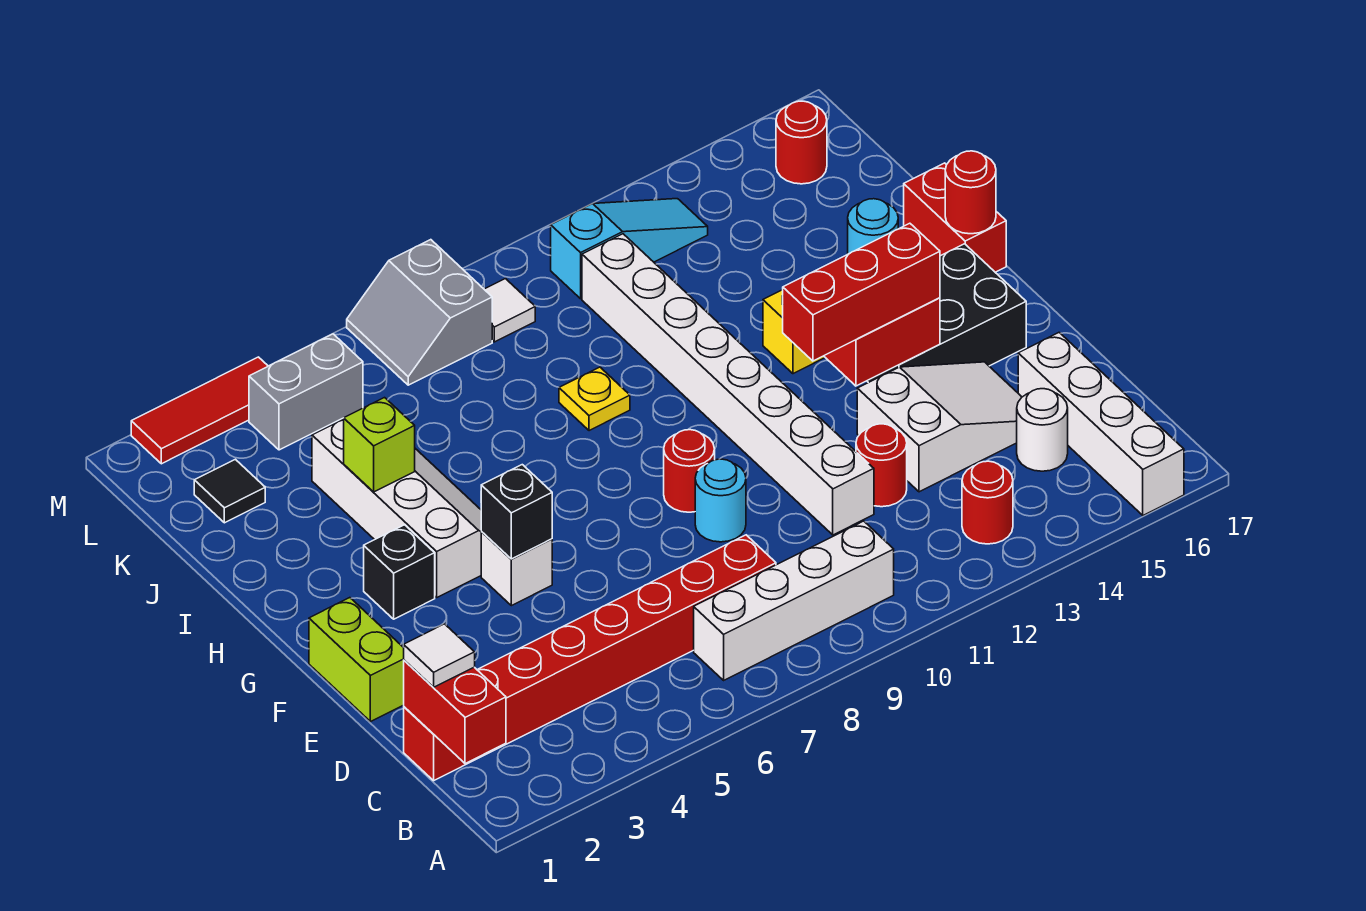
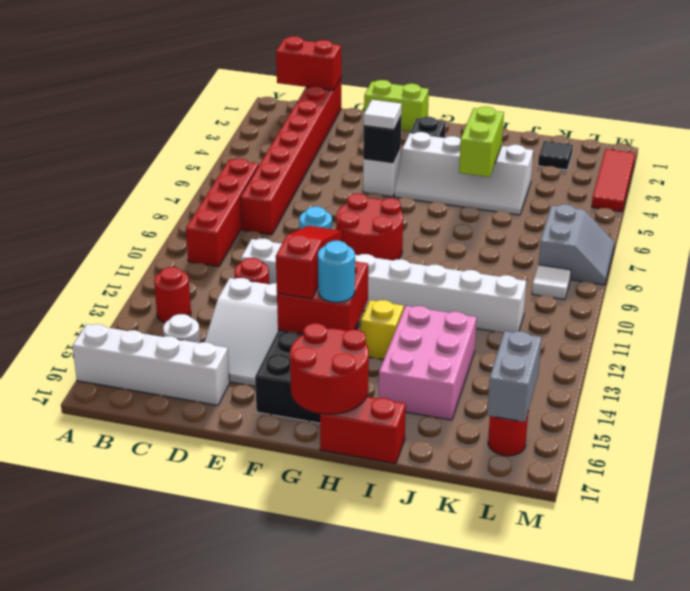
white brick B7:B10 level 1 -> red brick B7:B10 level 1
white tile C1 level 3 -> white tile F5 level 3
red round brick F9 level 1 -> red round brick F8:G9 level 1
red brick F12:F14 level 3 -> red slope F12:F14 level 3 top 14
red round brick H17 level 2 -> red round brick G16:H17 level 2
lime brick I4 level 2 -> lime brick I4:I5 level 2
yellow plate I9 level 1 -> none
none -> pink brick I13:J15 level 1
grey brick L4:L5 level 1 -> grey brick L15:L16 level 2
grey slope L7:M8 level 1 top 8 -> grey slope L7:M8 level 1 top L
cyan slope L11:L13 level 1 top 11 -> none

